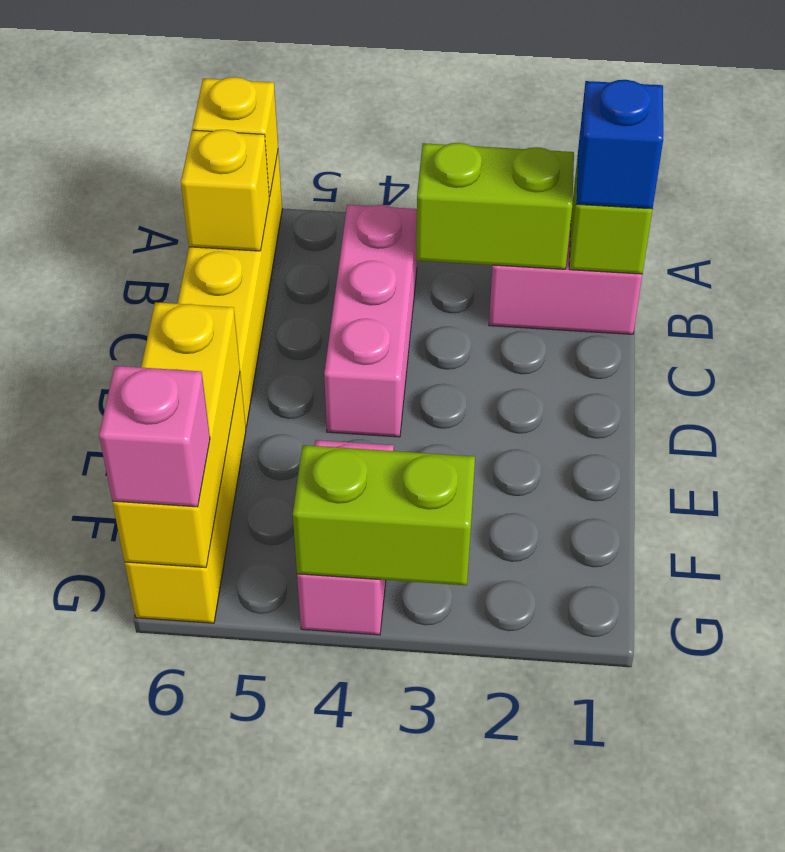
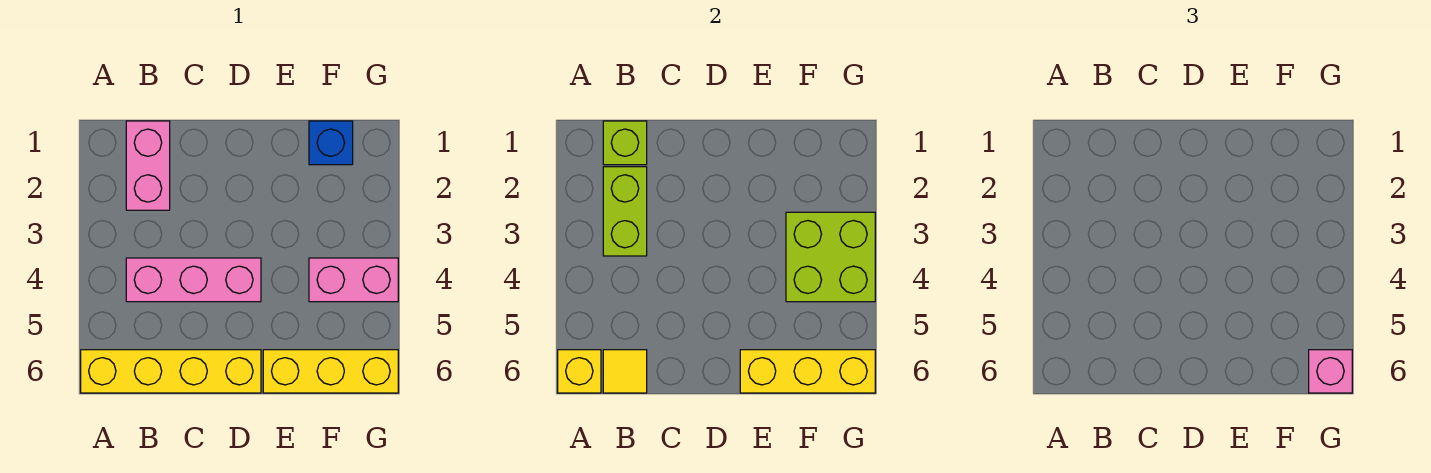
blue brick B1 level 3 -> blue brick F1 level 1
yellow brick B6 level 2 -> yellow tile B6 level 2
lime brick G3:G4 level 2 -> lime brick F3:G4 level 2

